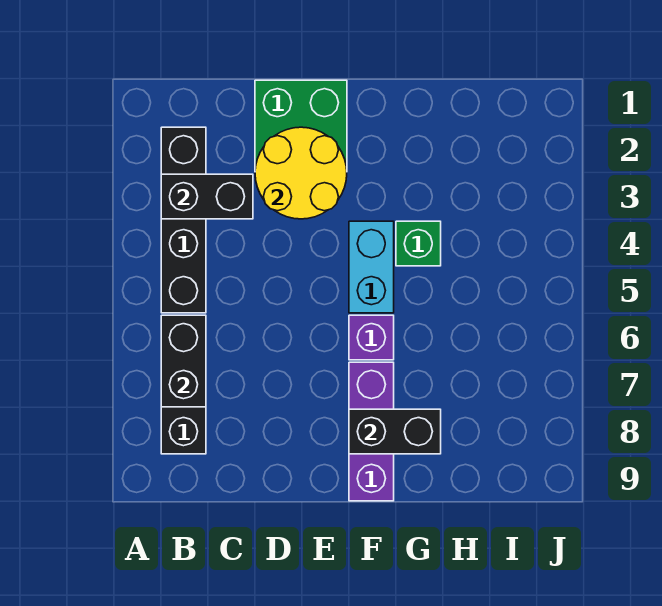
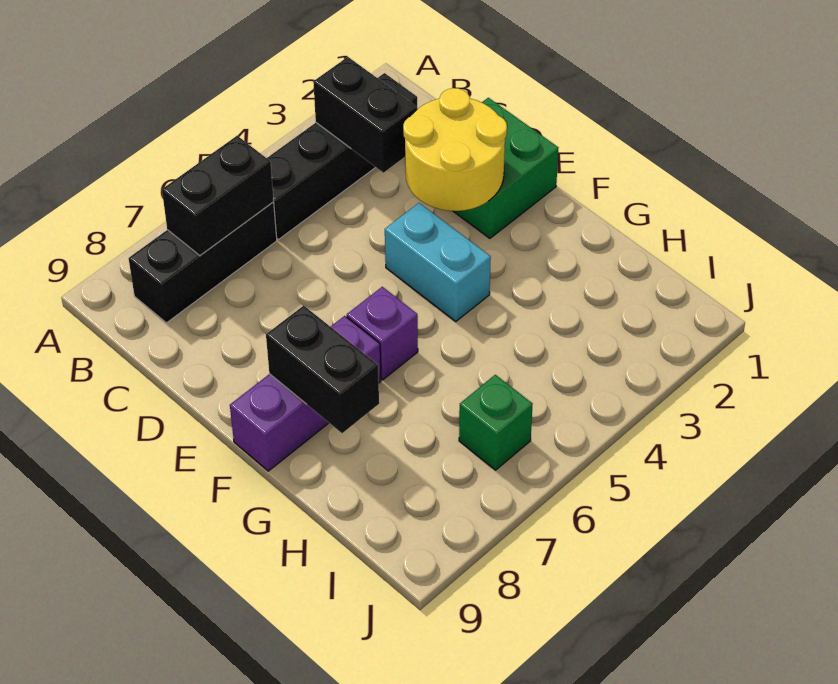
cyan brick F4:F5 level 1 -> cyan brick E4:F4 level 1
green brick G4 level 1 -> green brick I6 level 1

